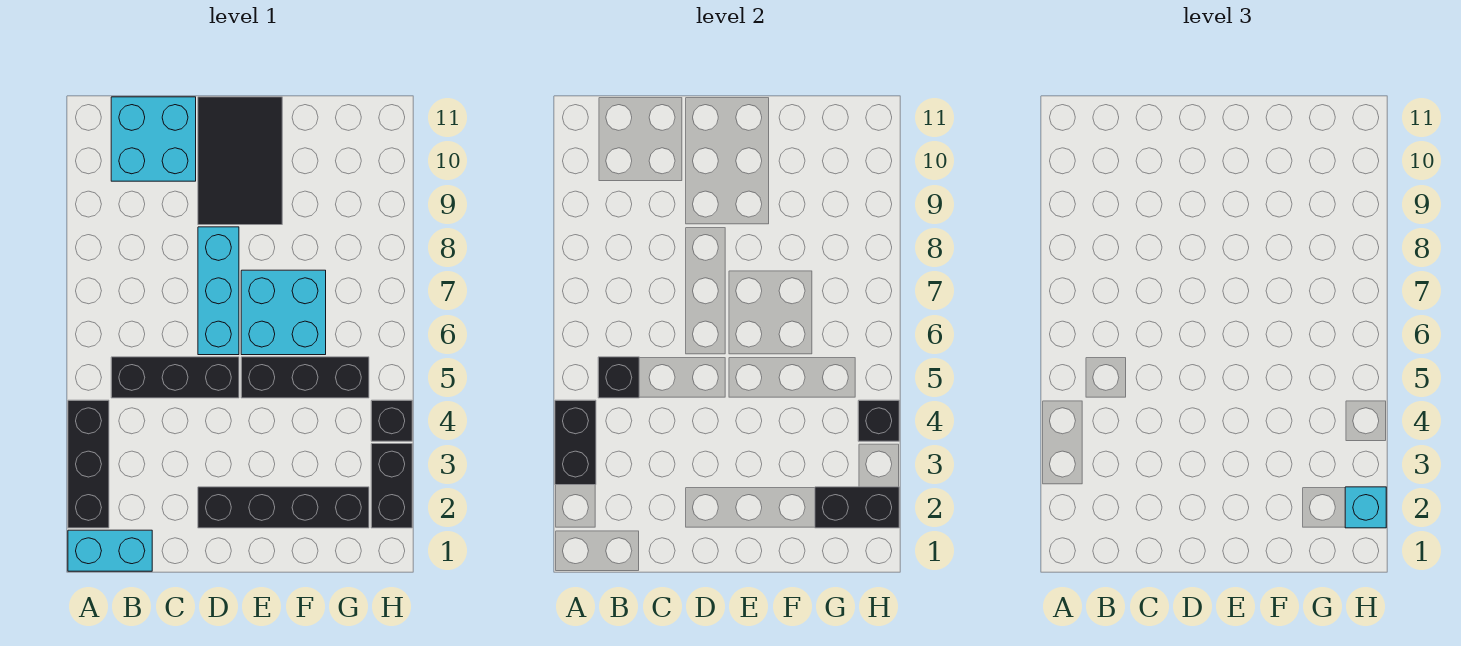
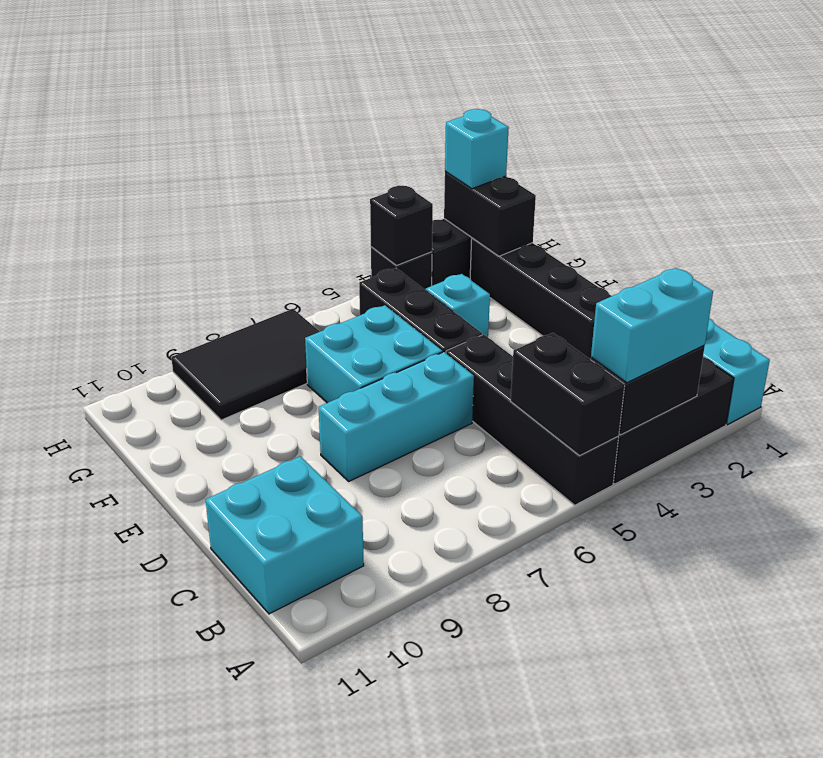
none -> cyan brick A3:A4 level 3
black brick B5:D5 level 1 -> black brick A5:D5 level 1
black brick B5 level 2 -> black brick A5:B5 level 2
black tile D9:E11 level 1 -> black tile G7:H9 level 1
none -> cyan brick F4 level 1

